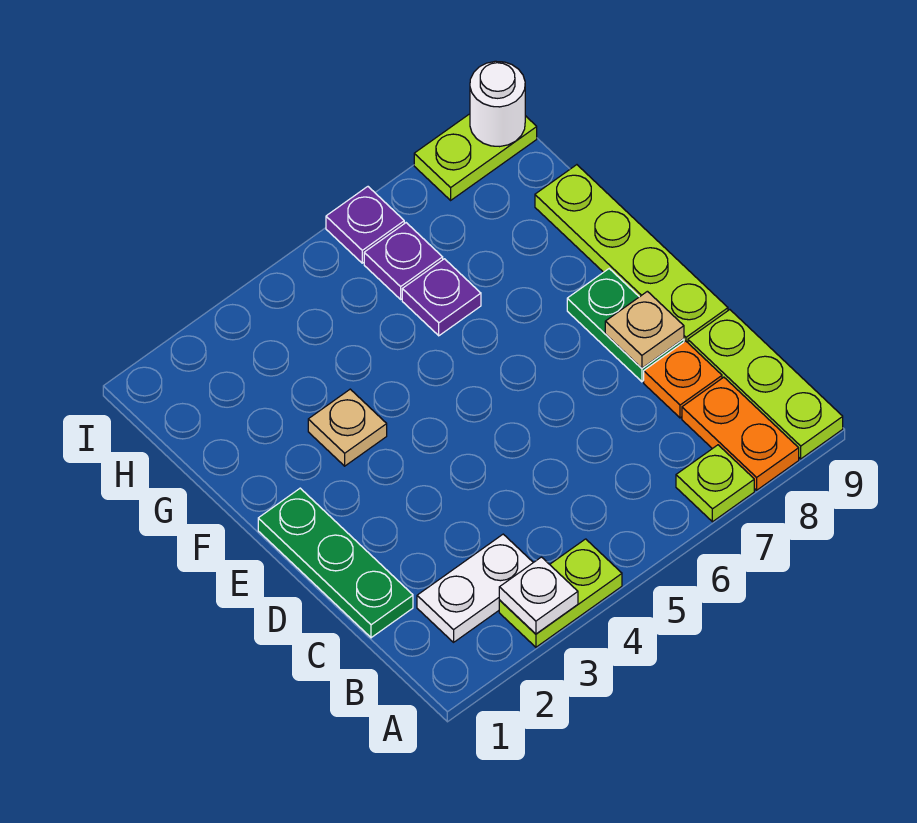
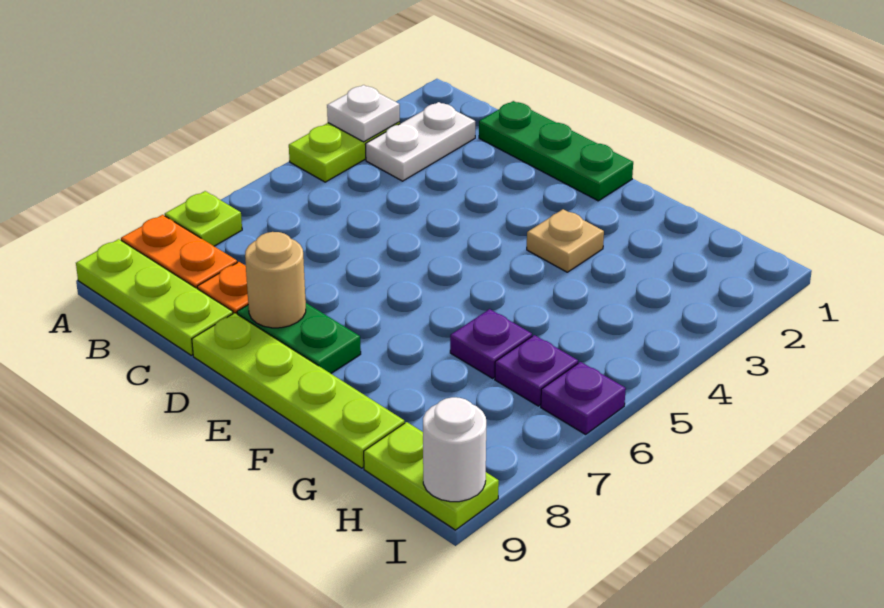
tan plate D8 level 2 -> tan round brick D8 level 2
lime plate I8:I9 level 1 -> lime plate H9:I9 level 1

